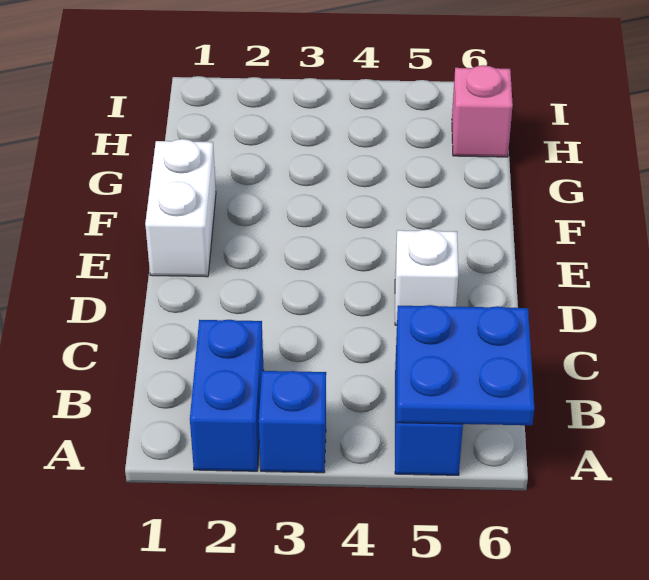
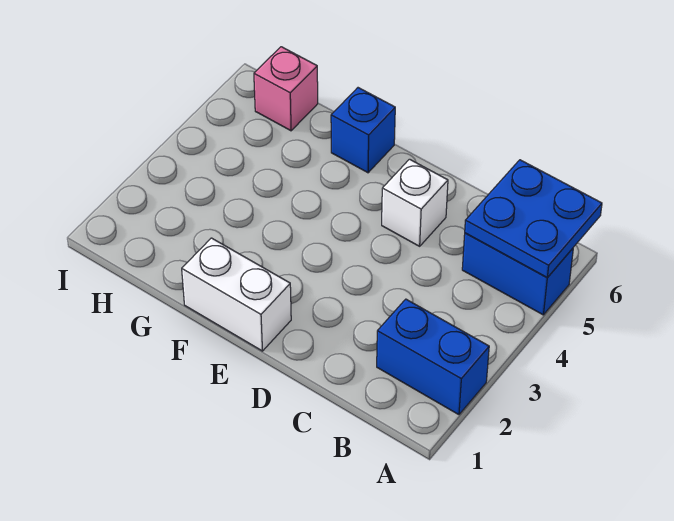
blue brick A3 level 1 -> blue brick F6 level 1

